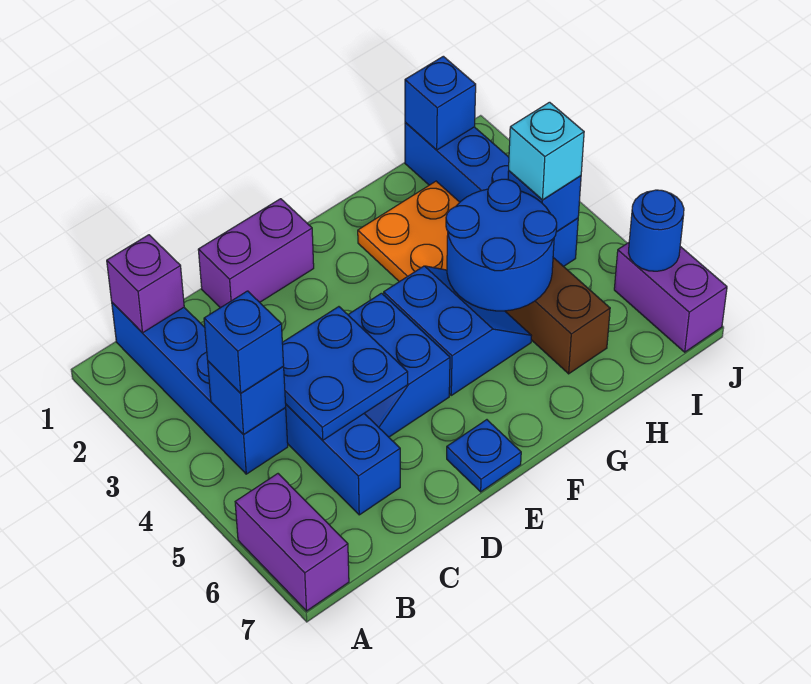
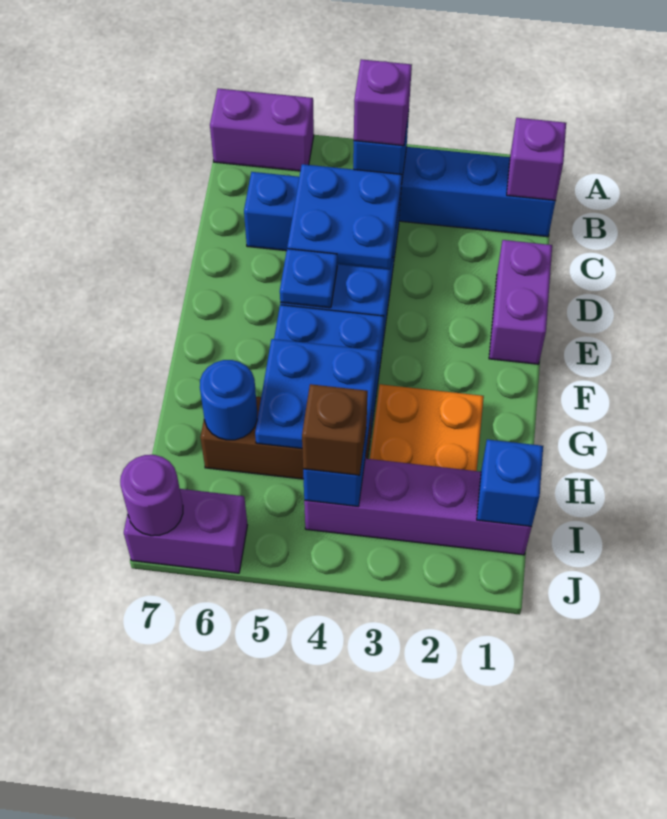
blue brick B4 level 3 -> purple brick B4 level 3
blue plate E7 level 1 -> blue plate E5 level 2
blue round brick G4:H5 level 2 -> blue plate G4:H5 level 2
blue brick I1:I4 level 1 -> purple brick I1:I4 level 1
cyan brick I4 level 3 -> brown brick I4 level 3
blue round brick J6 level 2 -> blue round brick H6 level 2
none -> purple round brick J7 level 2

